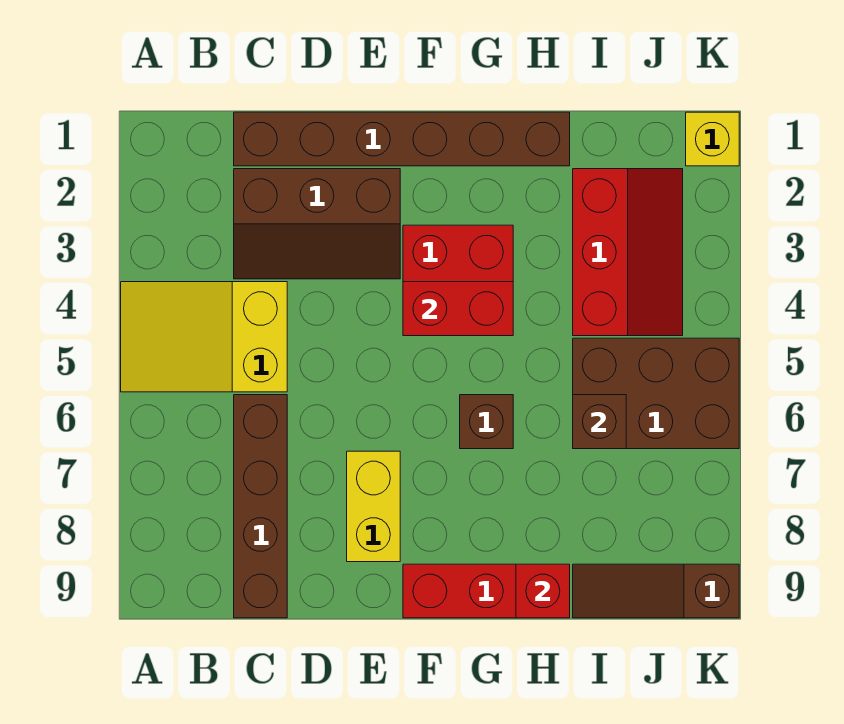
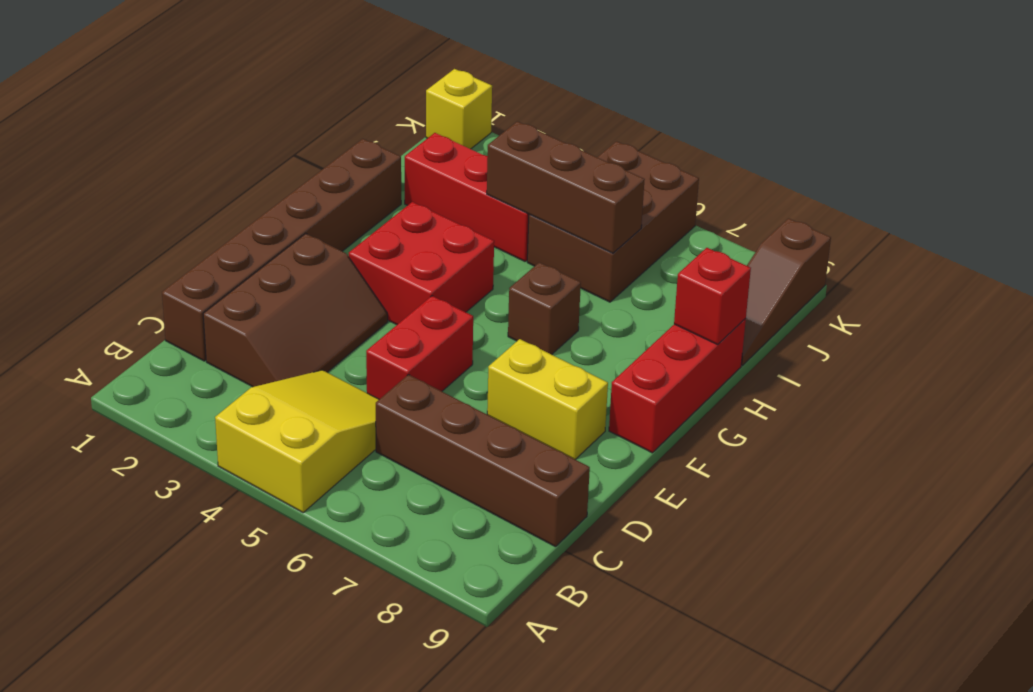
yellow slope A4:C5 level 1 top C -> yellow slope A4:C5 level 1 top A
red brick F4:G4 level 2 -> red brick D5:E5 level 1
brown brick I6 level 2 -> brown brick I4:I6 level 2

